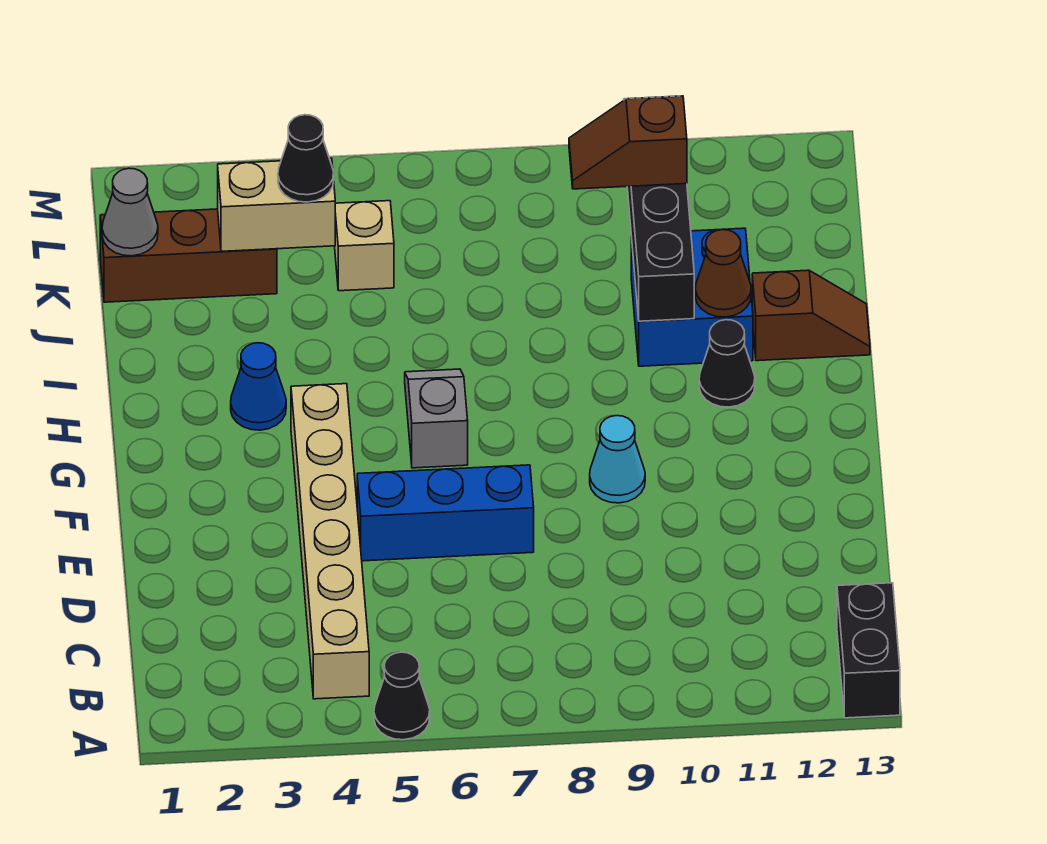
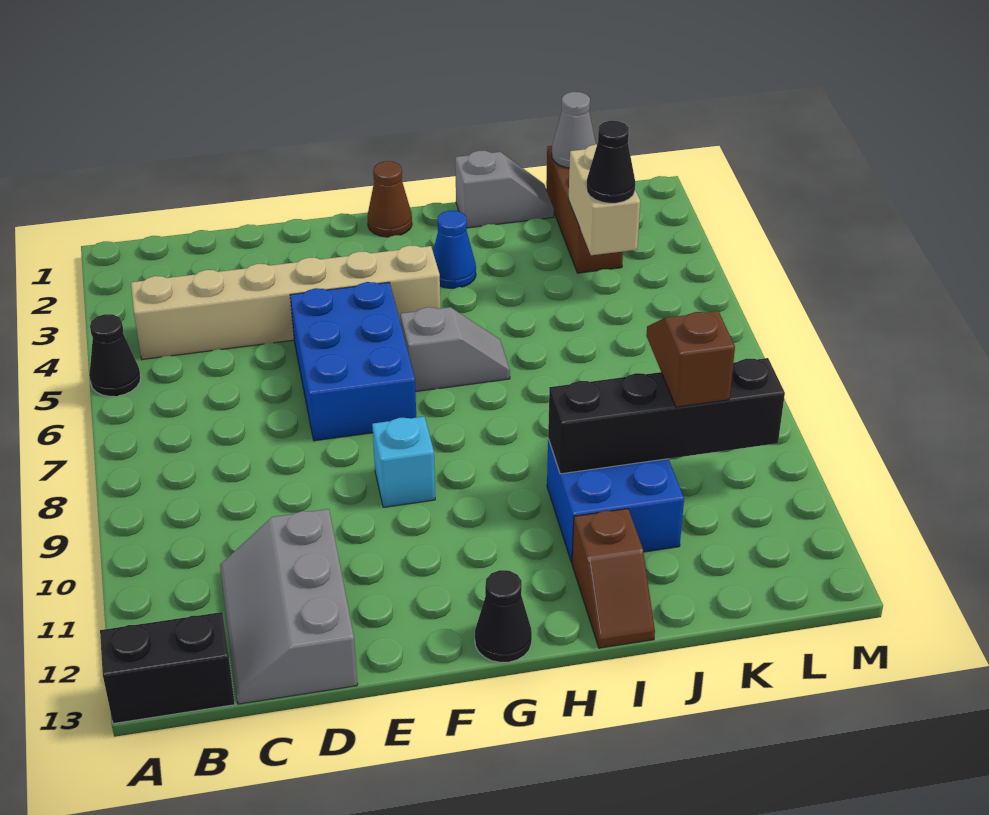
none -> grey slope C11:D13 level 1 top D
blue brick E5:E7 level 1 -> blue brick E5:F7 level 1
cyan cone F9 level 1 -> cyan brick F9 level 1
black cone H11 level 1 -> black cone G13 level 1
none -> grey slope I1:J1 level 1 top I
brown cone I11 level 2 -> brown cone G1 level 1
tan brick K5 level 1 -> none

